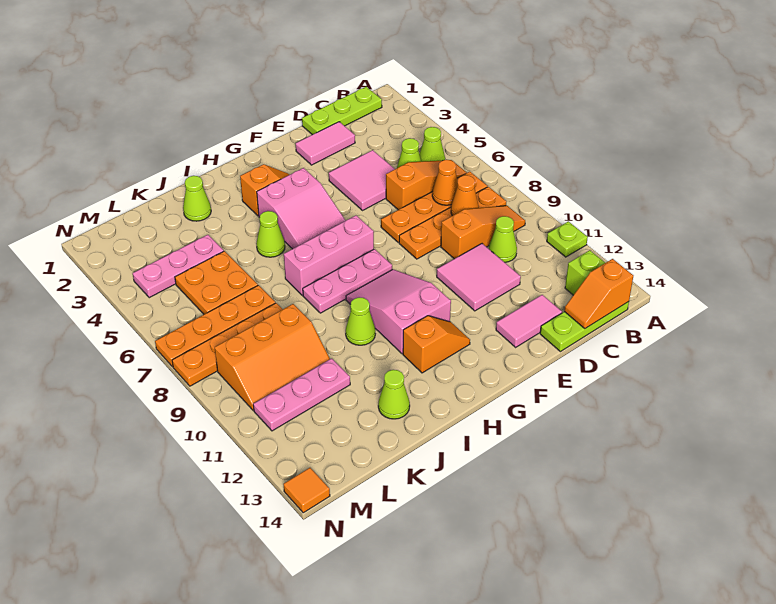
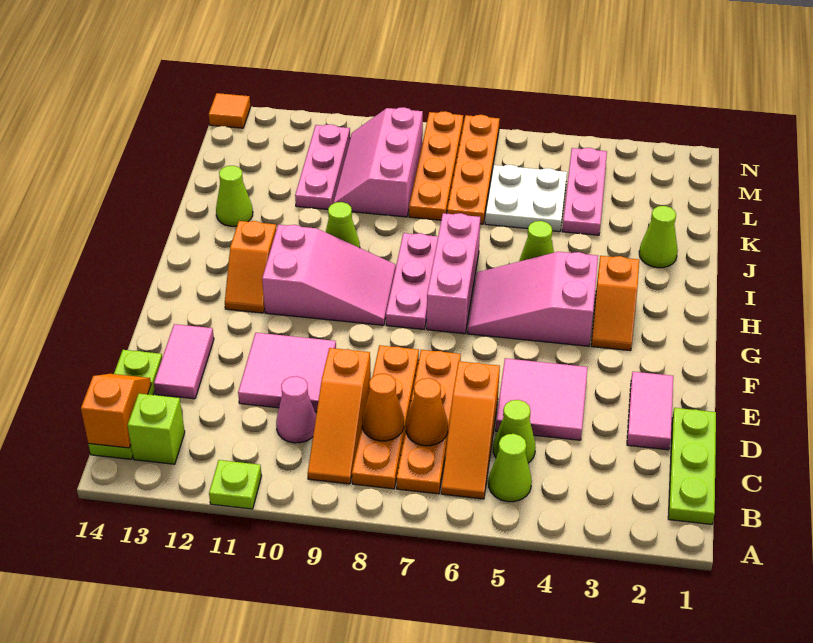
lime cone C10 level 1 -> pink cone C10 level 1
orange plate K5:L6 level 1 -> white plate K5:L6 level 1
orange slope K9:M10 level 1 top 9 -> pink slope K9:M10 level 1 top 9

